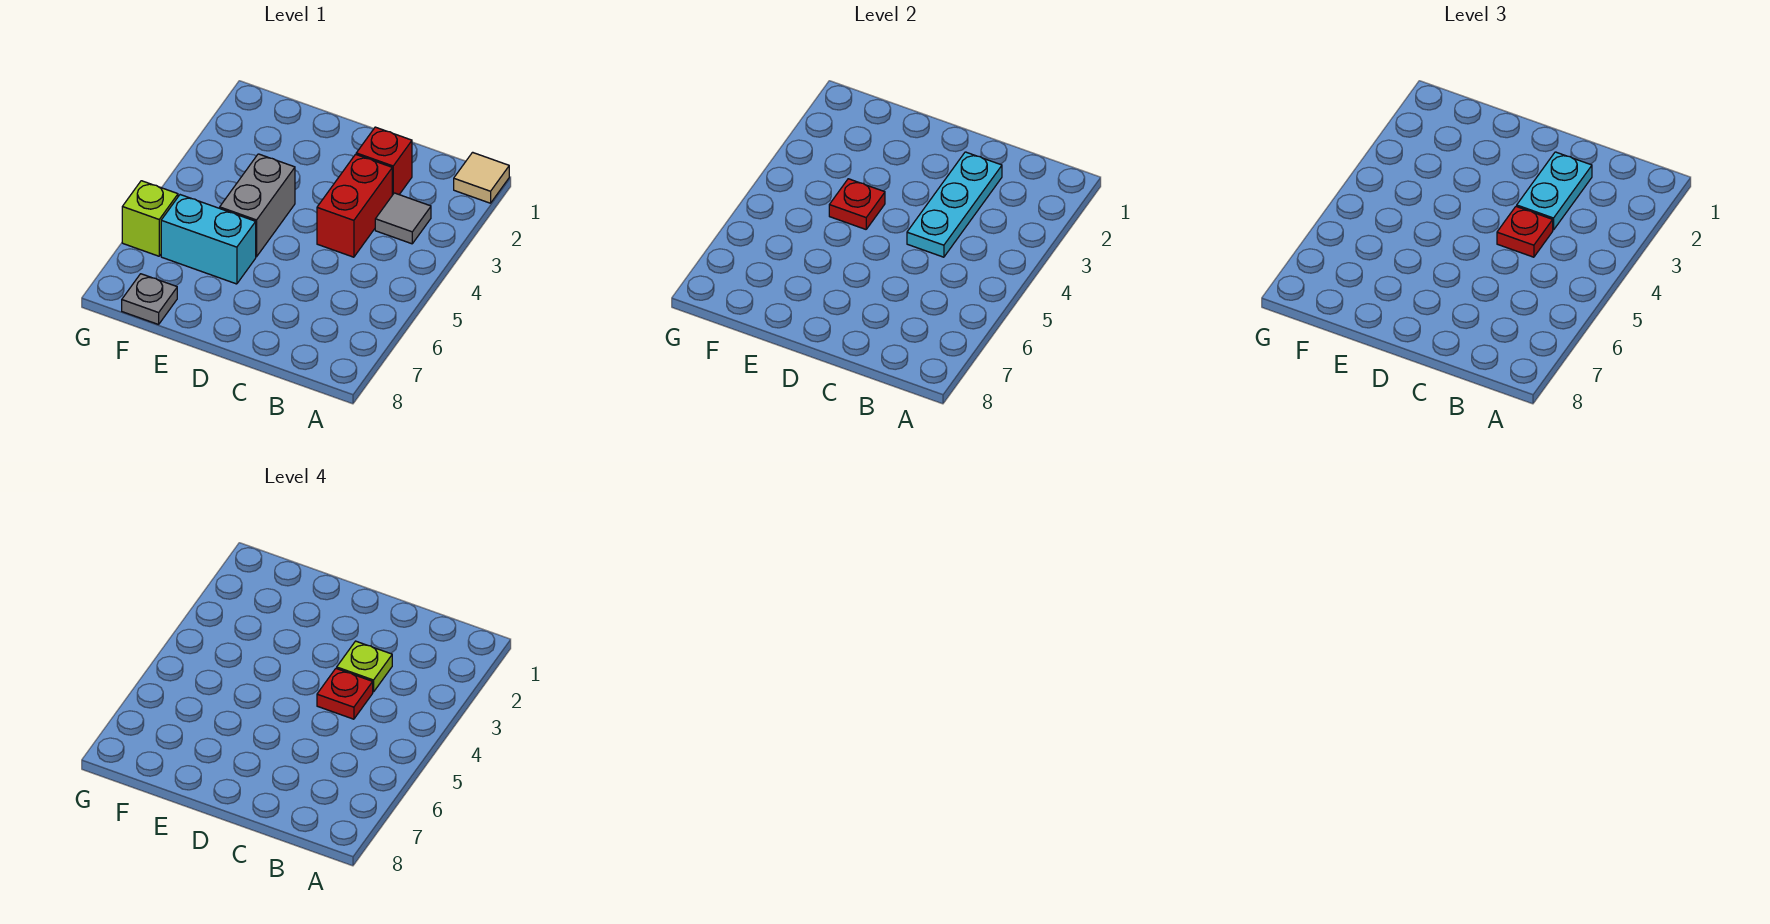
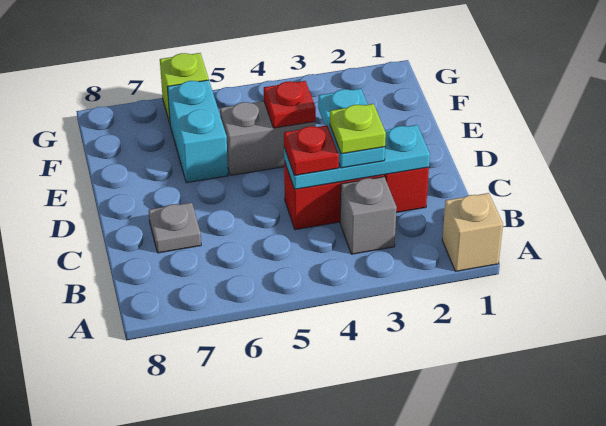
tan tile A1 level 1 -> tan brick A1 level 1
grey tile B3 level 1 -> grey brick B3 level 1
cyan plate C2:C3 level 3 -> cyan plate C3:D3 level 3
red plate C4 level 4 -> none
grey plate F8 level 1 -> grey plate C7 level 1

